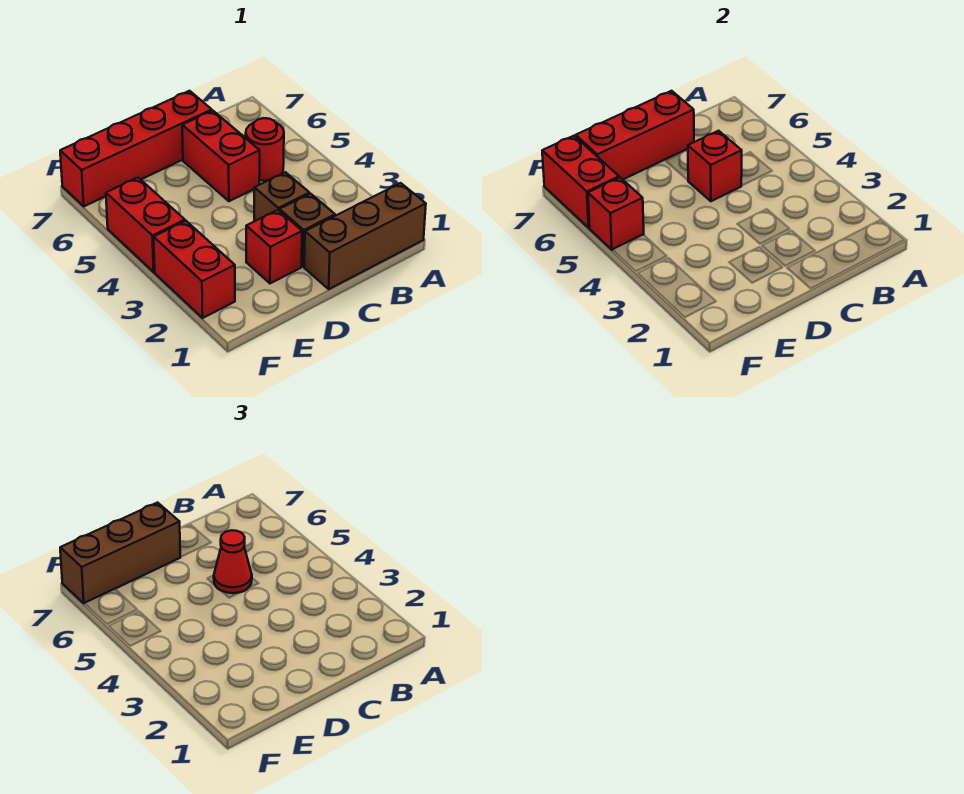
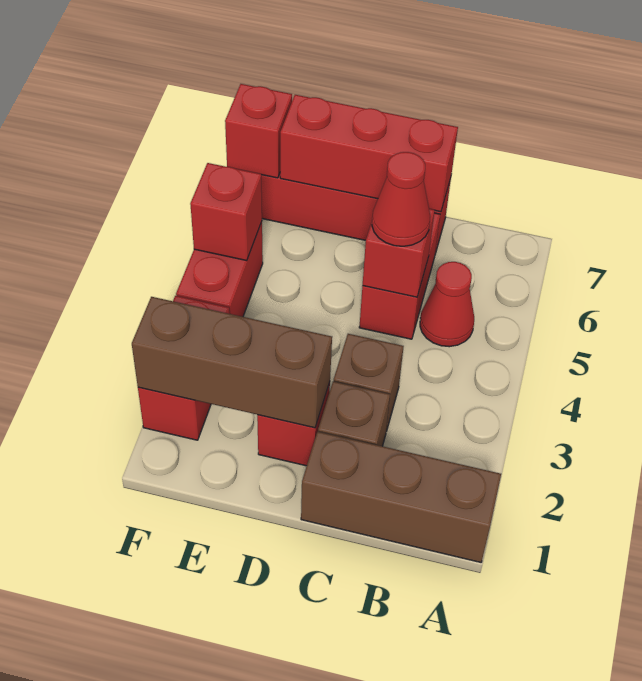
red round brick B5 level 1 -> red cone B5 level 1
brown brick D7:F7 level 3 -> brown brick D2:F2 level 2
red brick F6:F7 level 2 -> red brick F7 level 2

